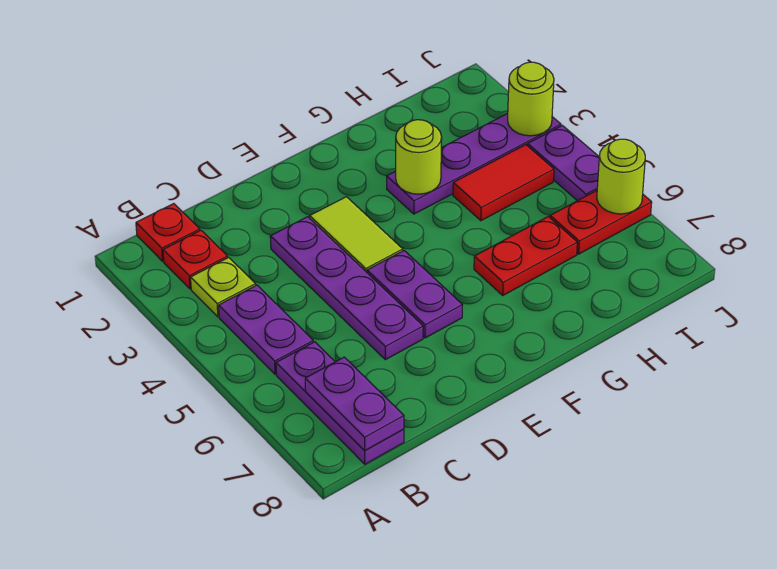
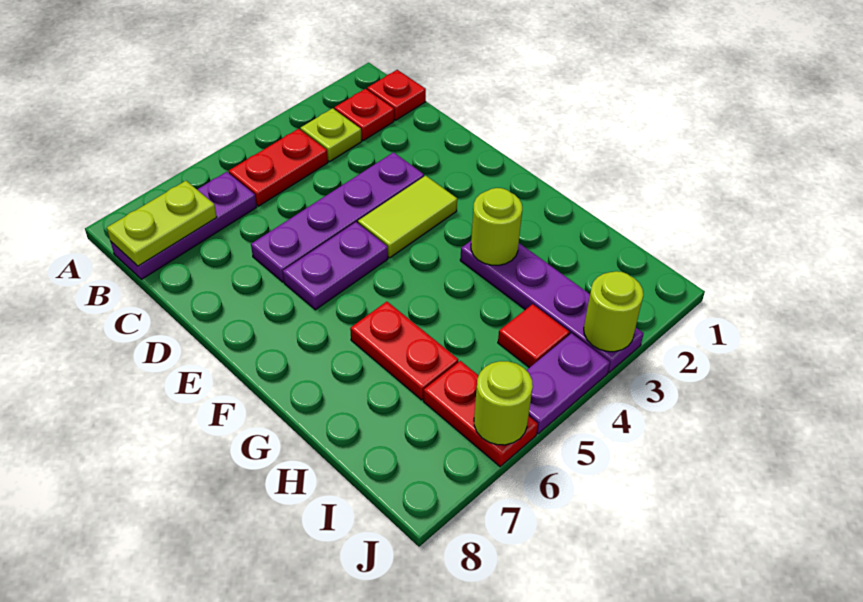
purple plate B4:B5 level 1 -> red plate B4:B5 level 1
purple plate B7:B8 level 2 -> lime plate B7:B8 level 2
red tile H4:I4 level 1 -> red tile I4 level 1

